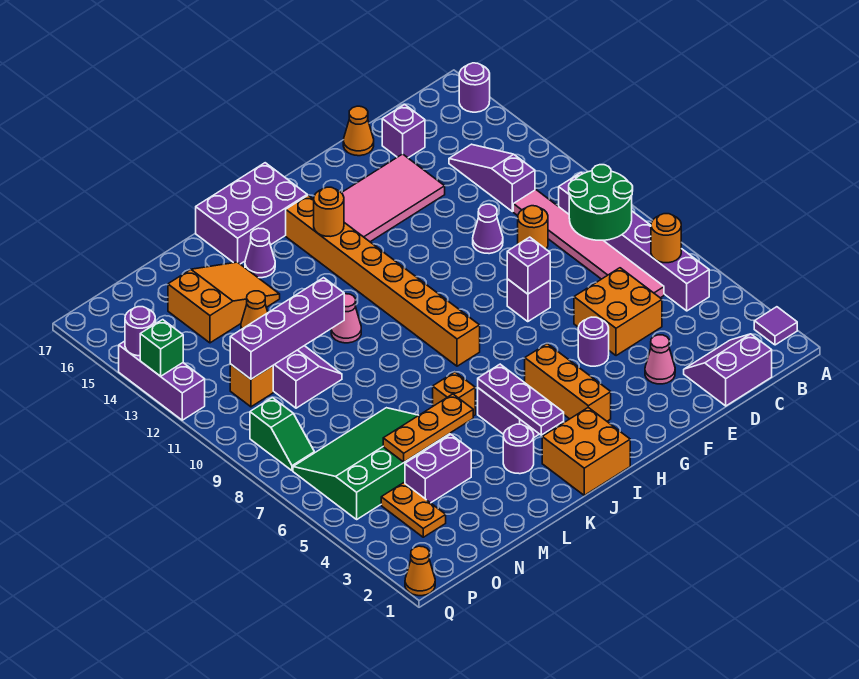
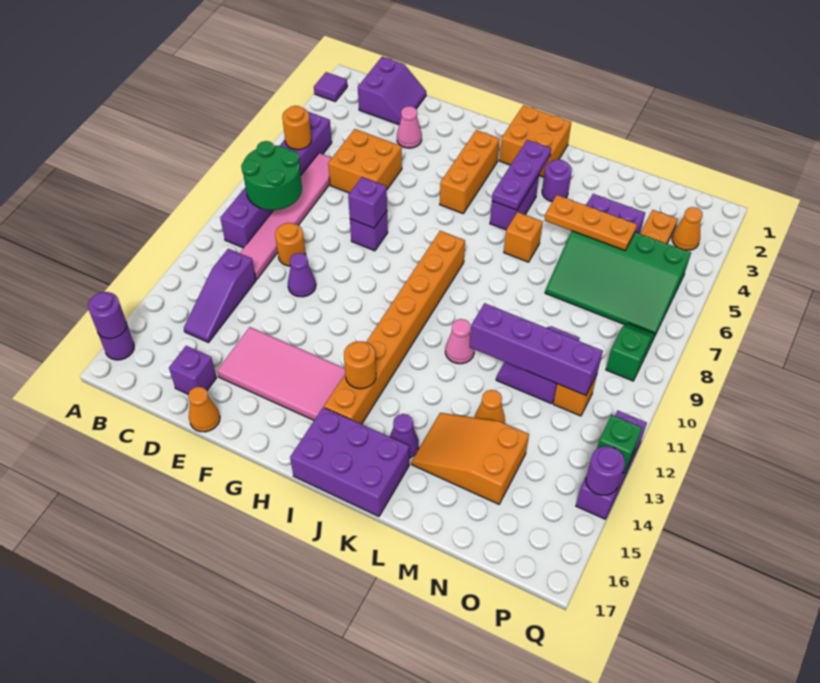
purple slope C1:D2 level 1 top 1 -> purple slope C1:D2 level 1 top C
purple round brick F5 level 1 -> purple round brick A16 level 2
orange cone Q1 level 1 -> orange cone P3 level 1

